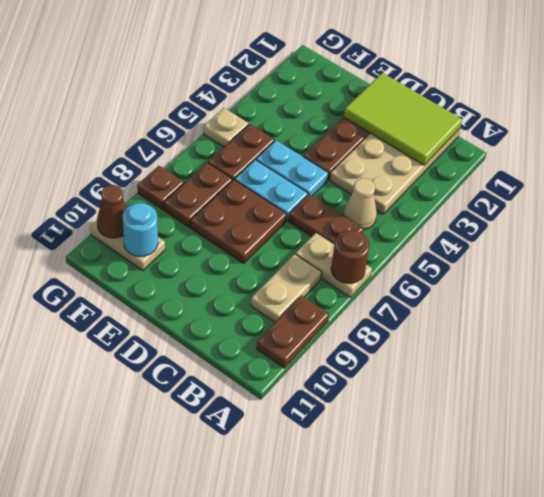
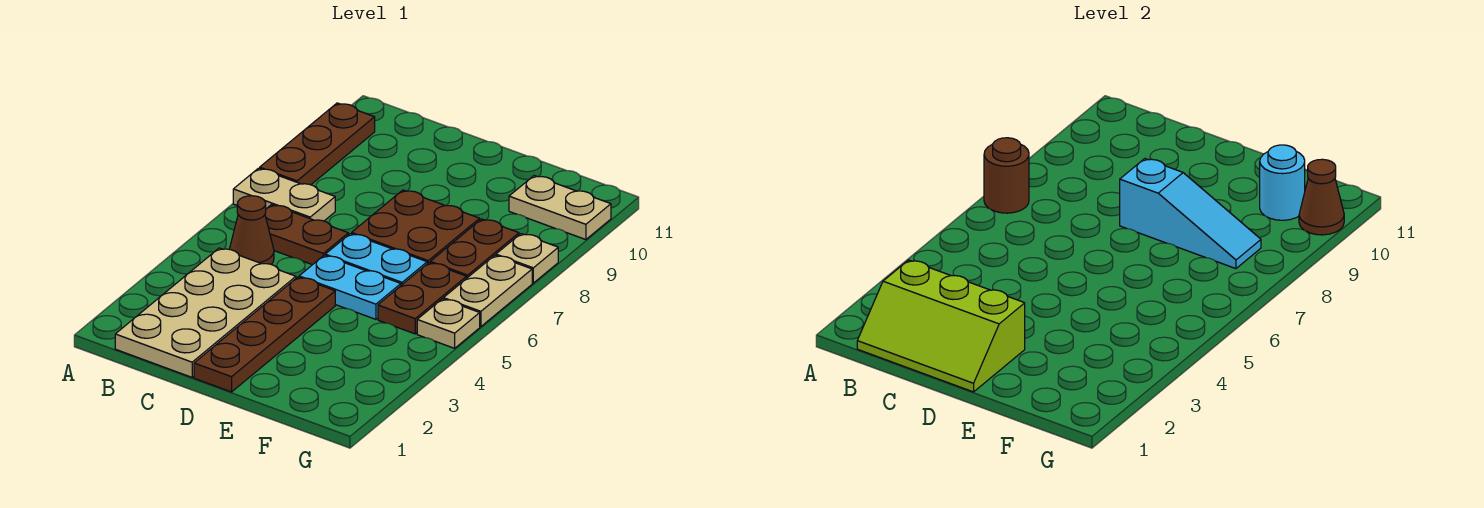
brown plate A9:A10 level 1 -> brown plate A8:A10 level 1
lime tile B1:D2 level 2 -> lime slope B1:D2 level 2 top 2
tan cone B5 level 1 -> brown cone B5 level 1
tan plate B8:B9 level 1 -> tan plate G6:G7 level 1
none -> cyan slope D8:F8 level 2 top D
brown plate G8 level 1 -> tan plate G8 level 1

